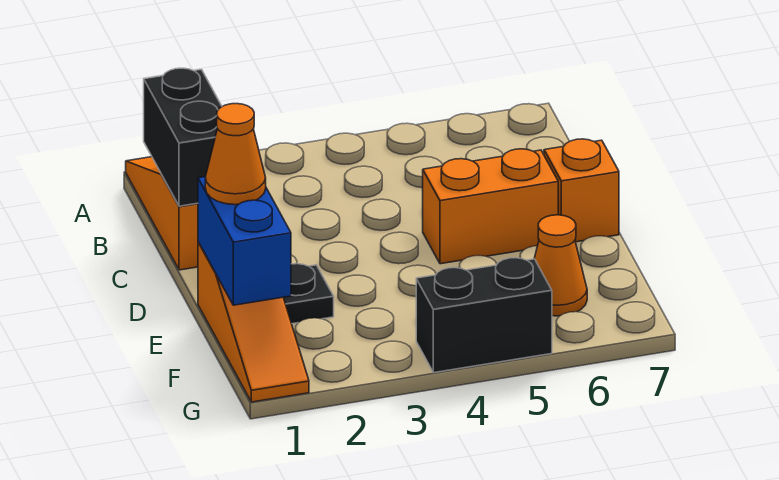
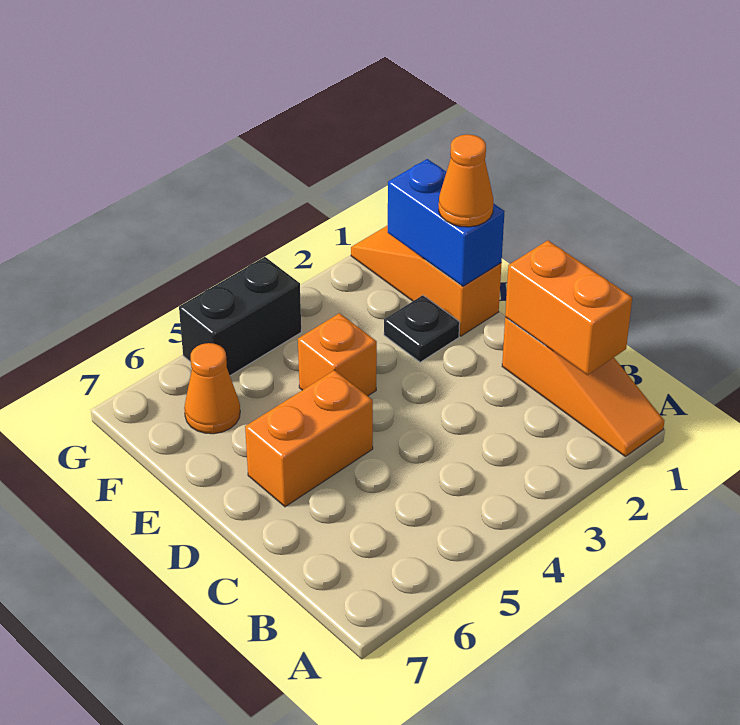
black brick B1:C1 level 2 -> orange brick B1:C1 level 2
orange brick D7 level 1 -> orange brick E4 level 1

